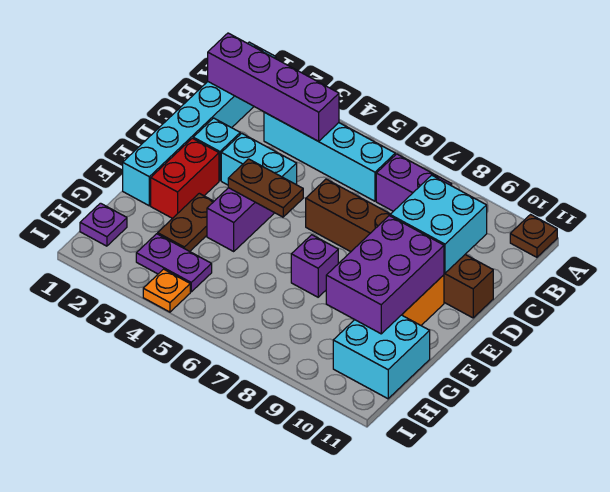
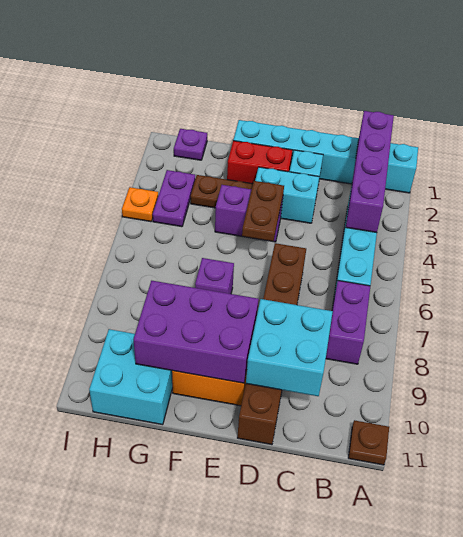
cyan brick D3:D4 level 1 -> cyan brick D3:E3 level 1

